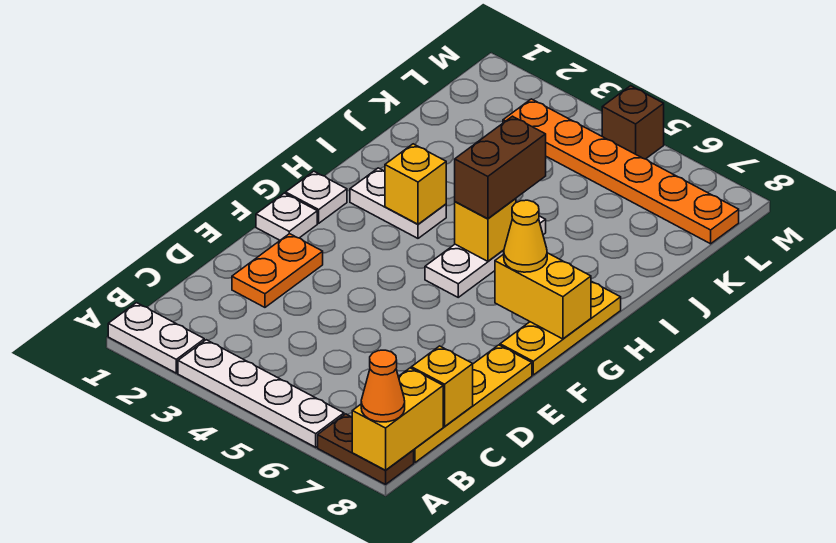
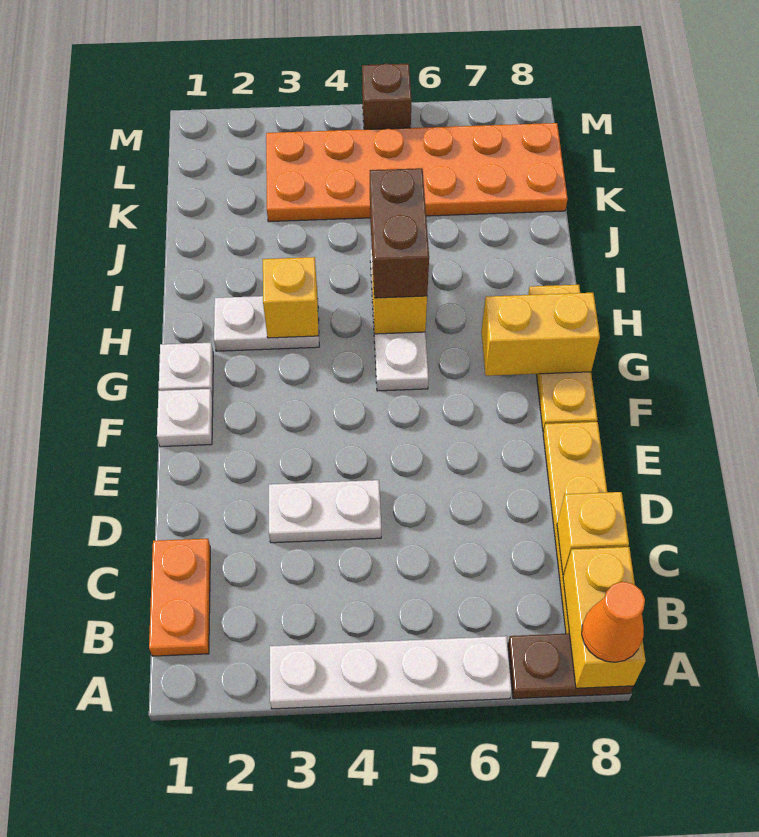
white plate A1:A2 level 1 -> white plate D3:D4 level 1
orange plate D2:E2 level 1 -> orange plate B1:C1 level 1
yellow cone G7 level 3 -> none
orange plate L3:L8 level 1 -> orange plate K3:L8 level 1

